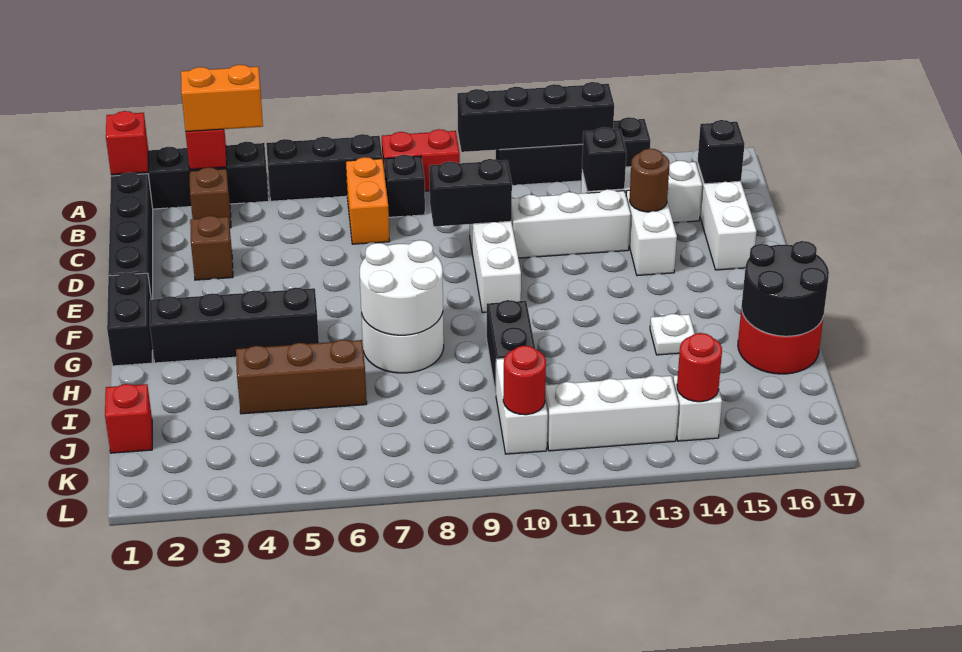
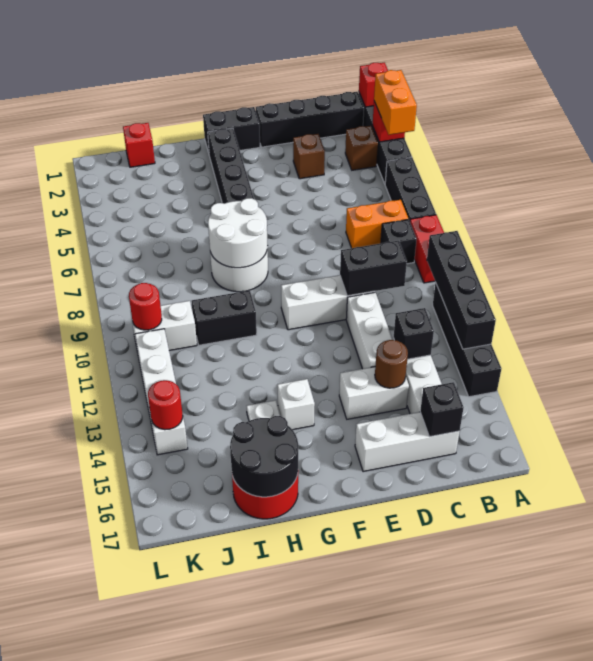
black brick D9:D10 level 2 -> black brick C10:D10 level 2
none -> white brick G14 level 1
brown brick I4:I6 level 1 -> none

